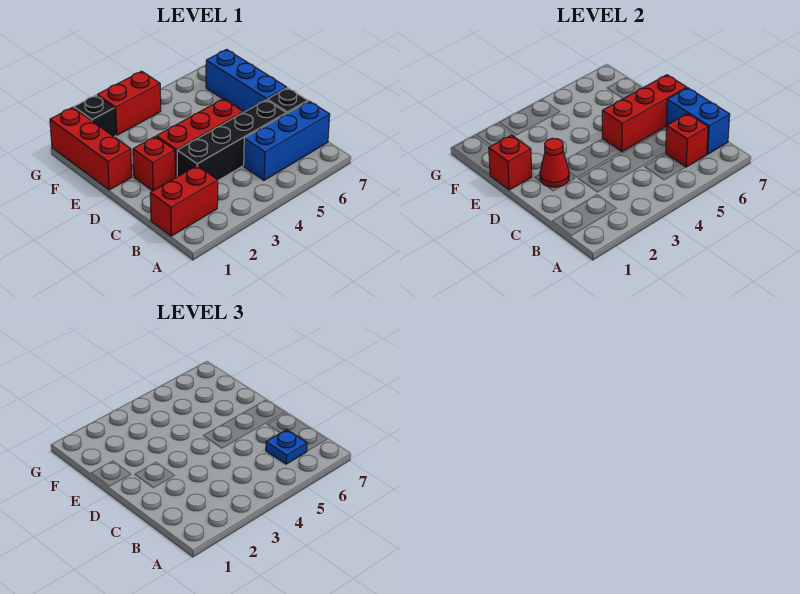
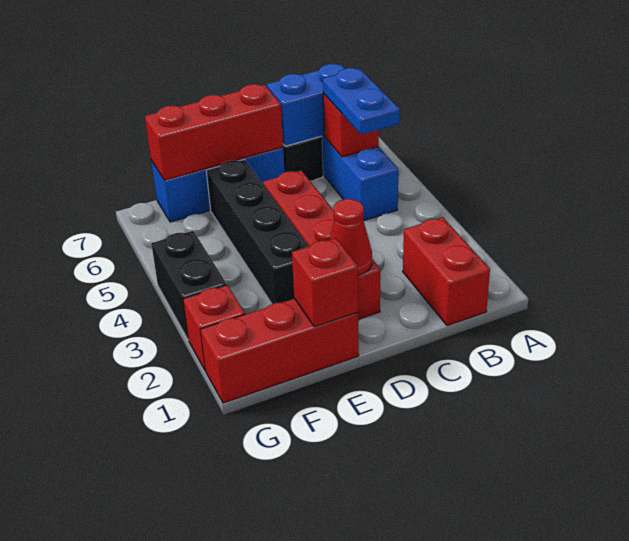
blue plate B6 level 3 -> blue plate B5:B6 level 3
black brick C3:C6 level 1 -> black brick E3:E6 level 1
red brick D5:D7 level 2 -> red brick D7:F7 level 2
black brick G2 level 1 -> red brick G2 level 1
red brick G3:G4 level 1 -> black brick G3:G4 level 1

